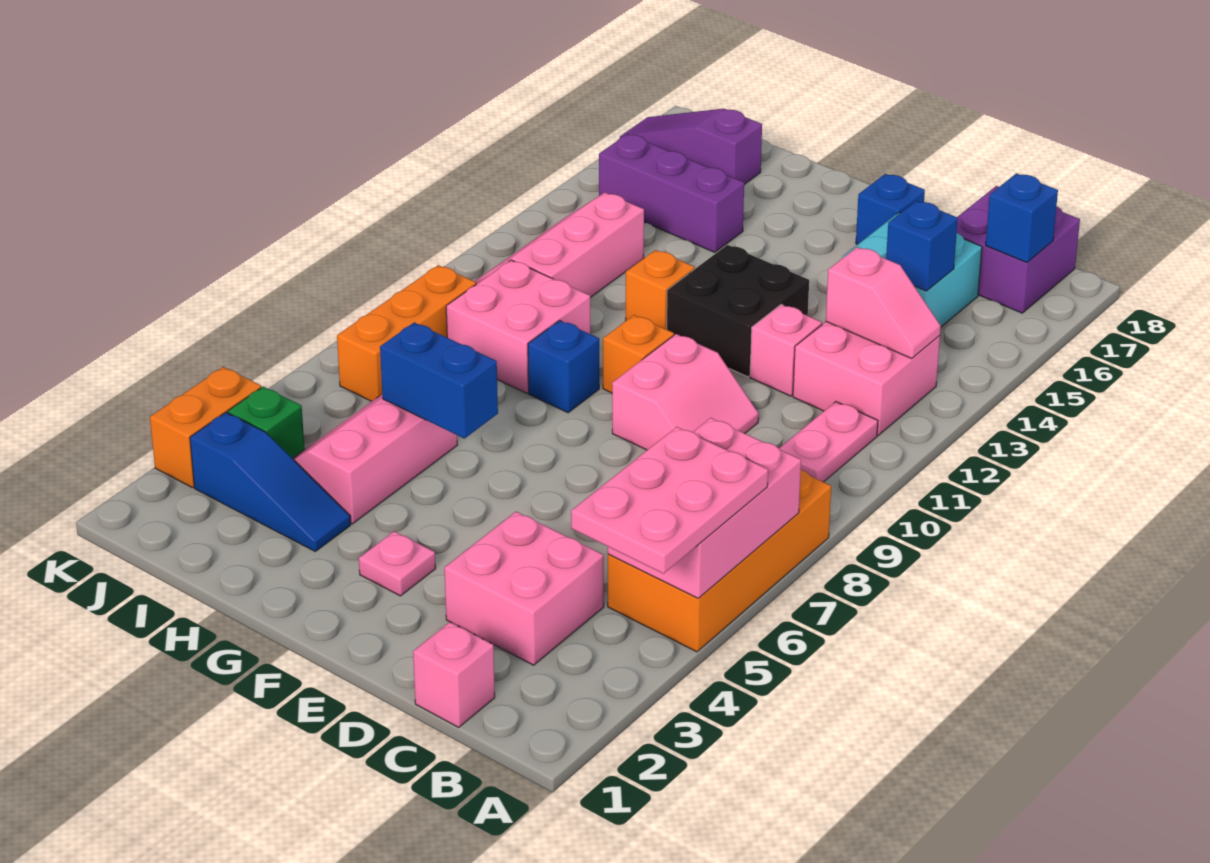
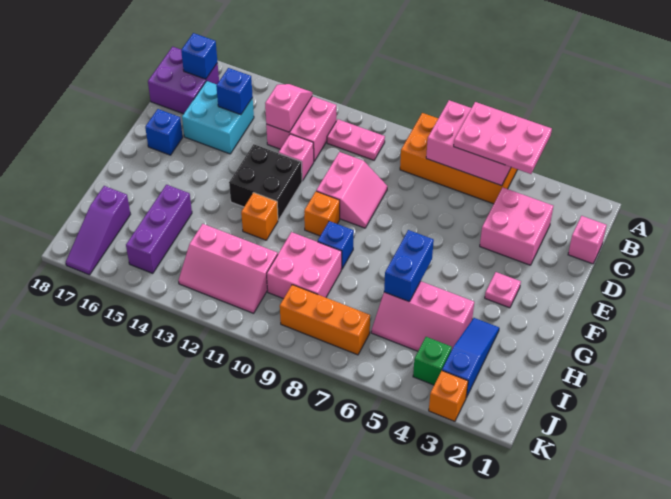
pink slope D9:E10 level 1 top E -> pink slope D9:E10 level 1 top 10
orange brick K3:K4 level 1 -> orange brick K3 level 1

